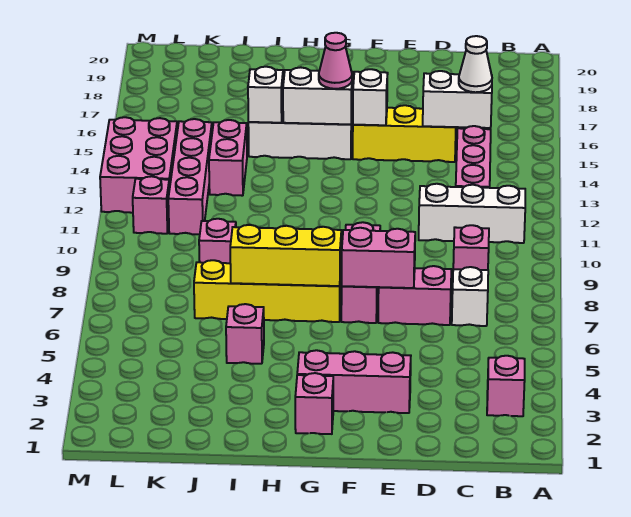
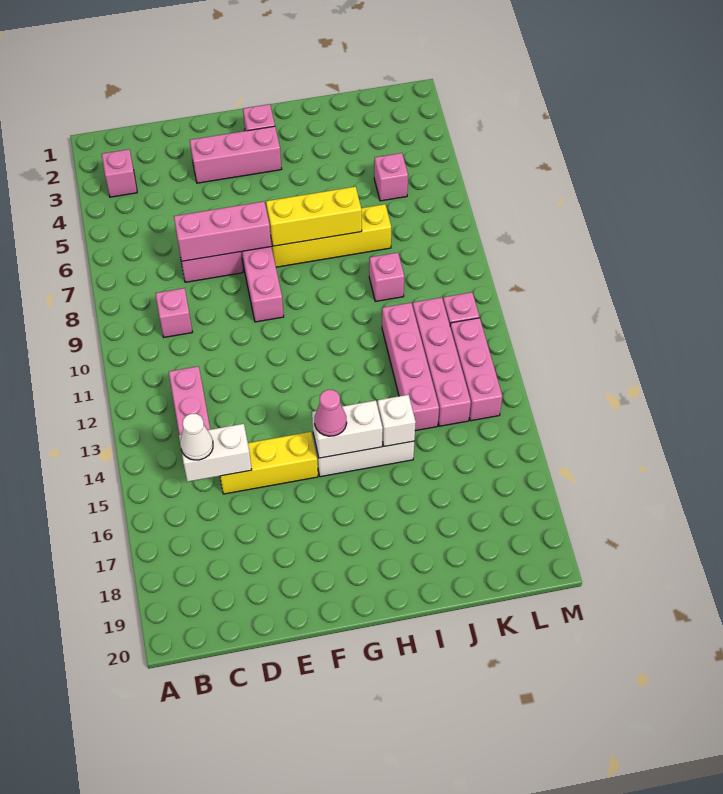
white brick B11:D11 level 1 -> none
white brick C7 level 1 -> none
pink brick E7:F7 level 2 -> pink brick D7:F7 level 2
white brick F15 level 2 -> none
pink brick I5 level 1 -> pink brick K5 level 1
pink brick J13:J14 level 1 -> pink brick J11:J14 level 1
pink brick L12:M14 level 1 -> pink brick L12:L14 level 1

